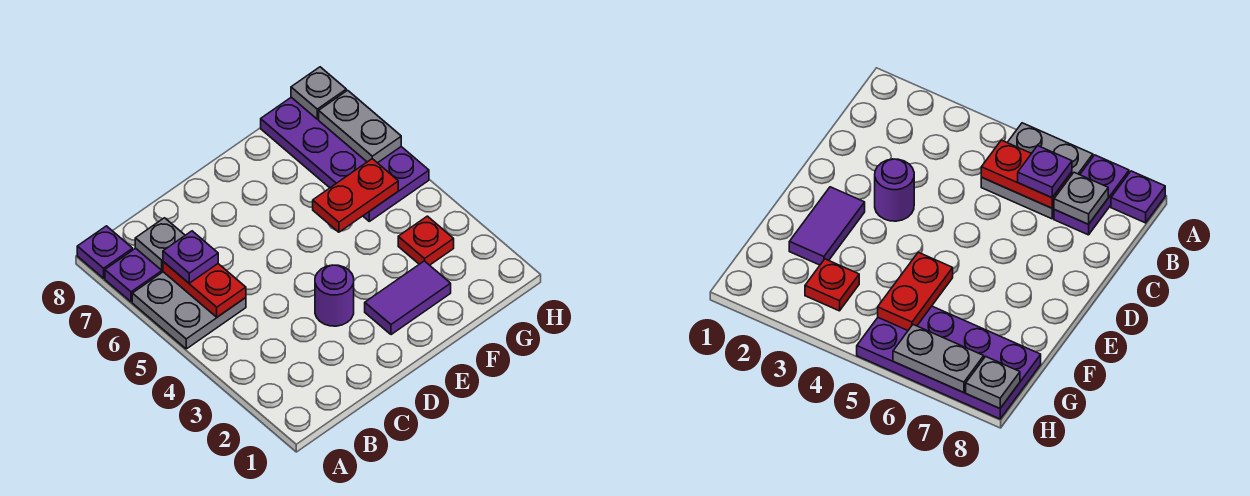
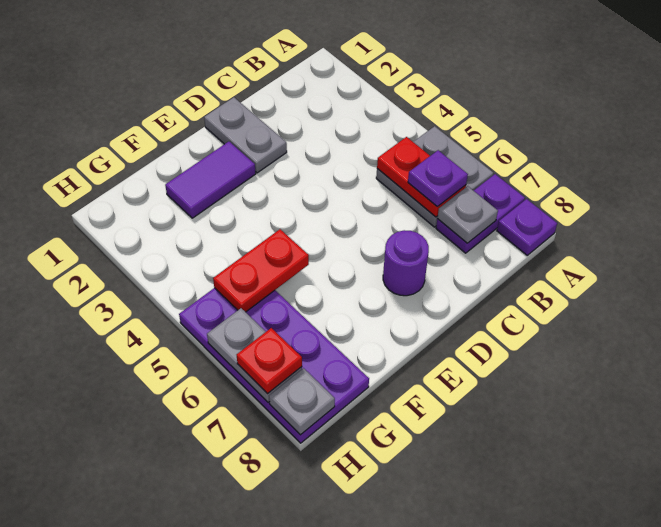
none -> grey plate D1:D2 level 1
purple round brick D3 level 1 -> purple round brick D7 level 1
red plate G3 level 1 -> red plate H7 level 3

